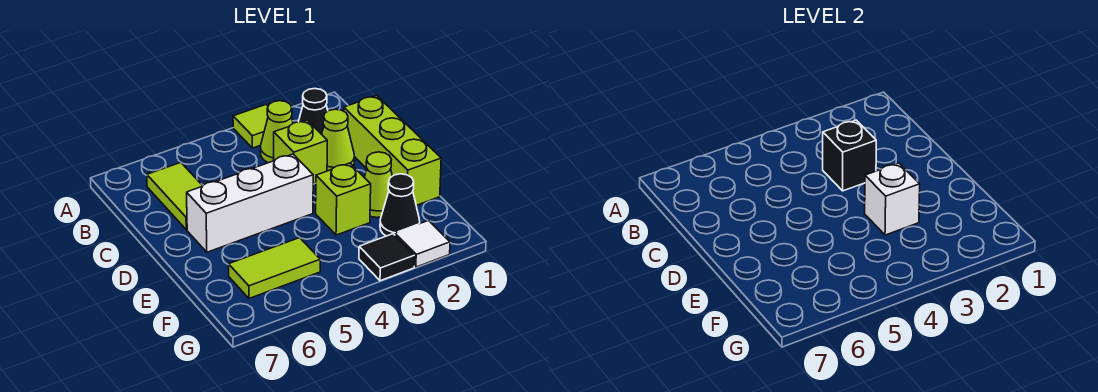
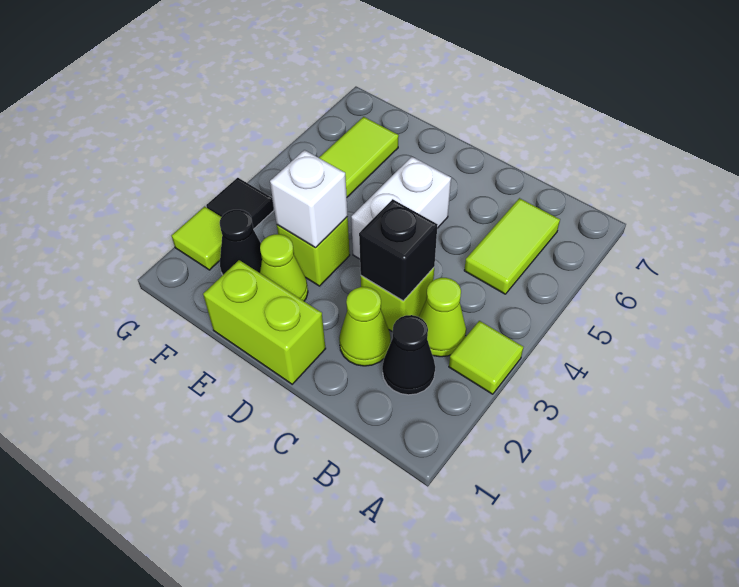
lime tile B6:C6 level 1 -> lime tile B5:B6 level 1
lime brick C1:E1 level 1 -> lime brick D1:E1 level 1
white brick D4:D6 level 1 -> white brick D4:D5 level 1
white tile G2 level 1 -> lime tile G2 level 1

